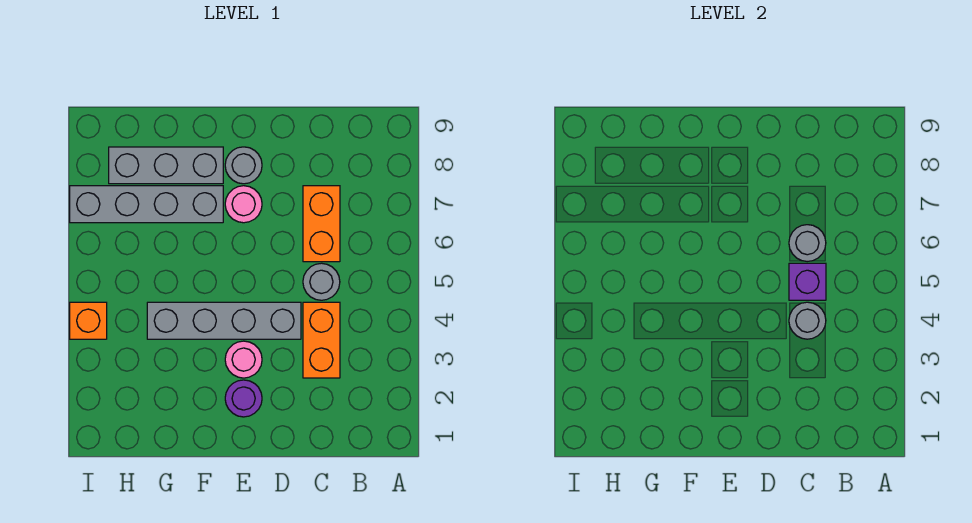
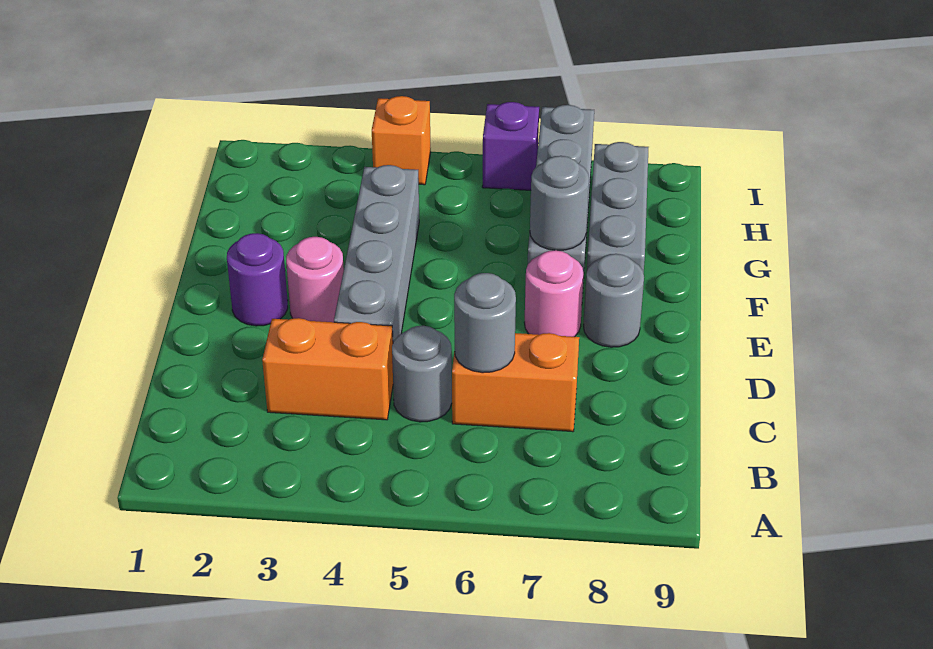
grey round brick C4 level 2 -> grey round brick F7 level 2
purple brick C5 level 2 -> purple brick I6 level 1

